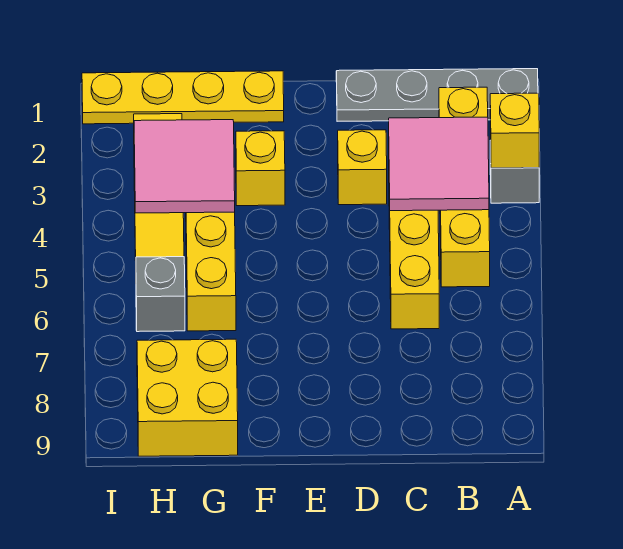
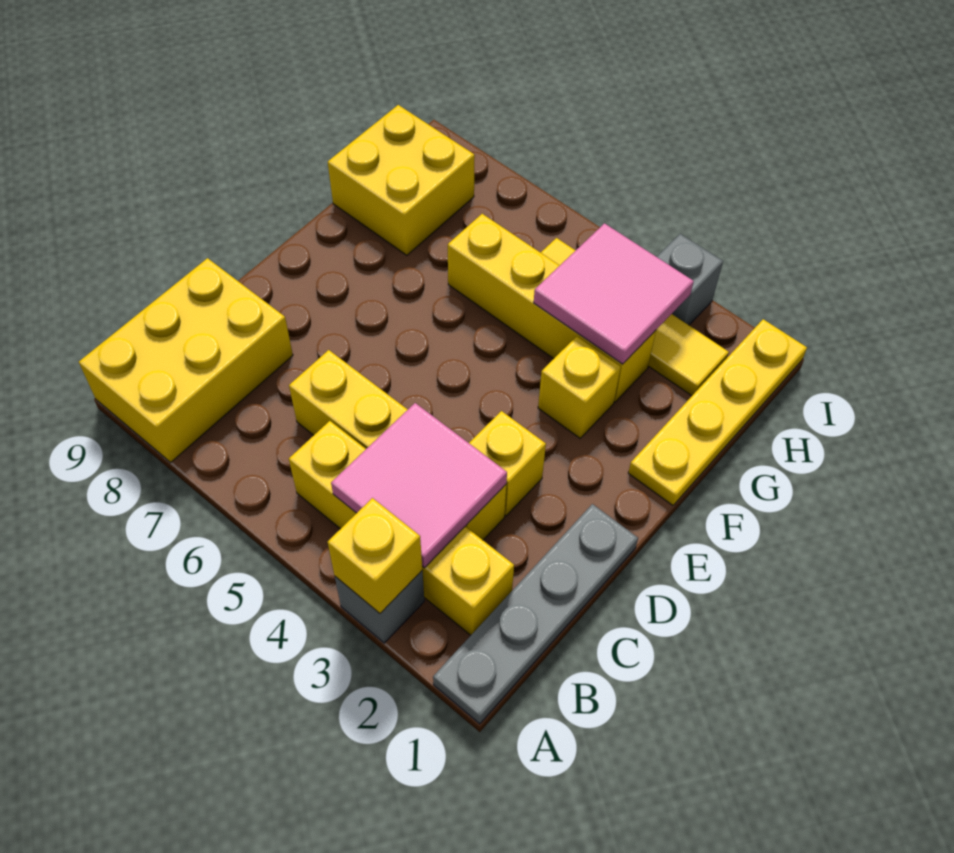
none -> yellow brick A8:C9 level 1
grey brick H6 level 1 -> grey brick I3 level 1

